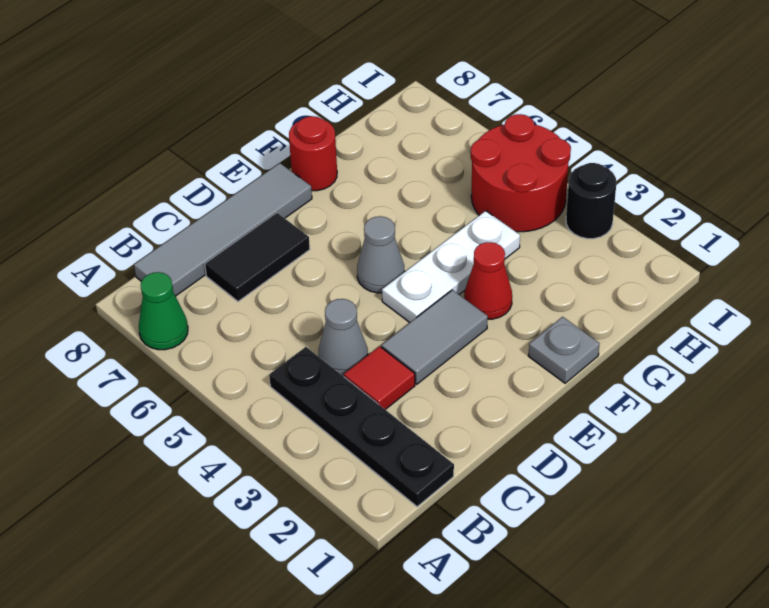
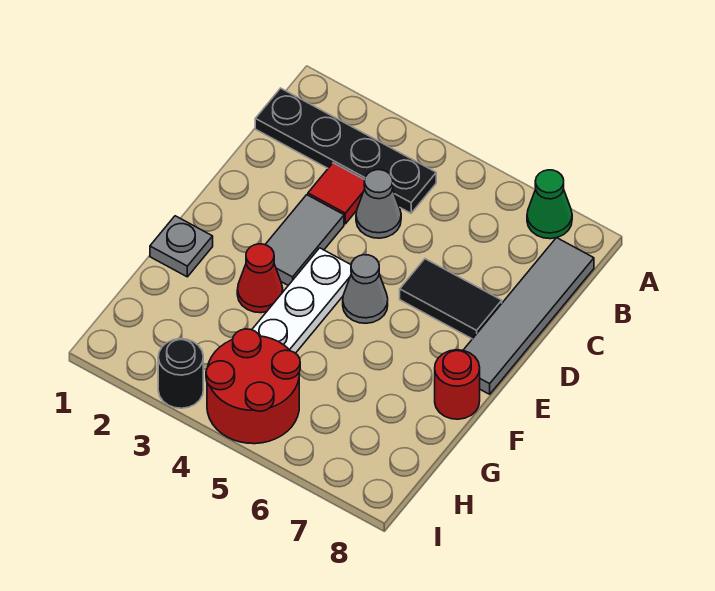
black tile C7:D7 level 1 -> black tile D6:D7 level 1

